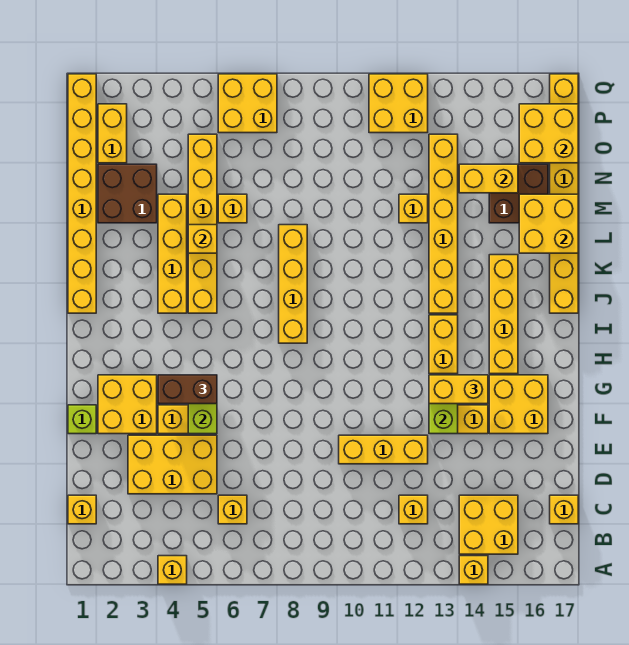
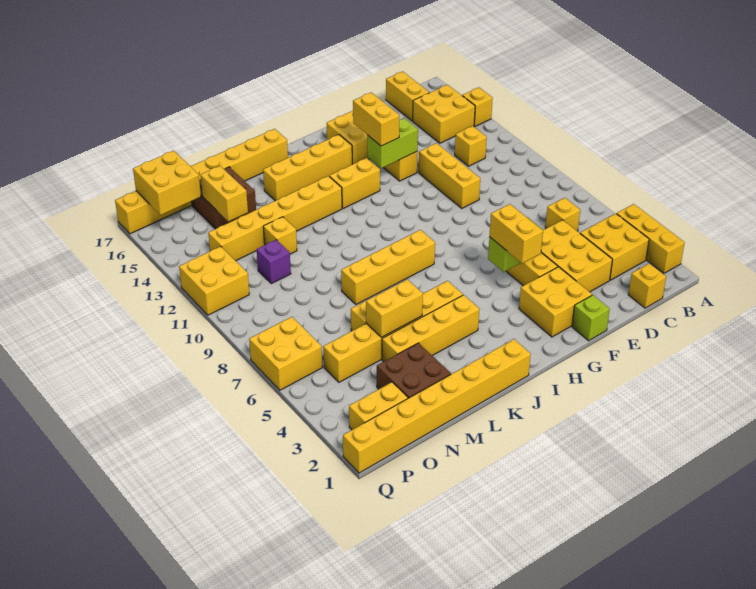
yellow brick A4 level 1 -> yellow brick A2:A4 level 1
yellow brick C17 level 1 -> yellow brick C16:C17 level 1
brown brick G4:G5 level 3 -> yellow brick G4:G5 level 3
yellow brick L5 level 2 -> yellow brick L5:M5 level 2
yellow brick L16:M17 level 2 -> yellow brick B3:C4 level 1
none -> purple brick N11 level 1

